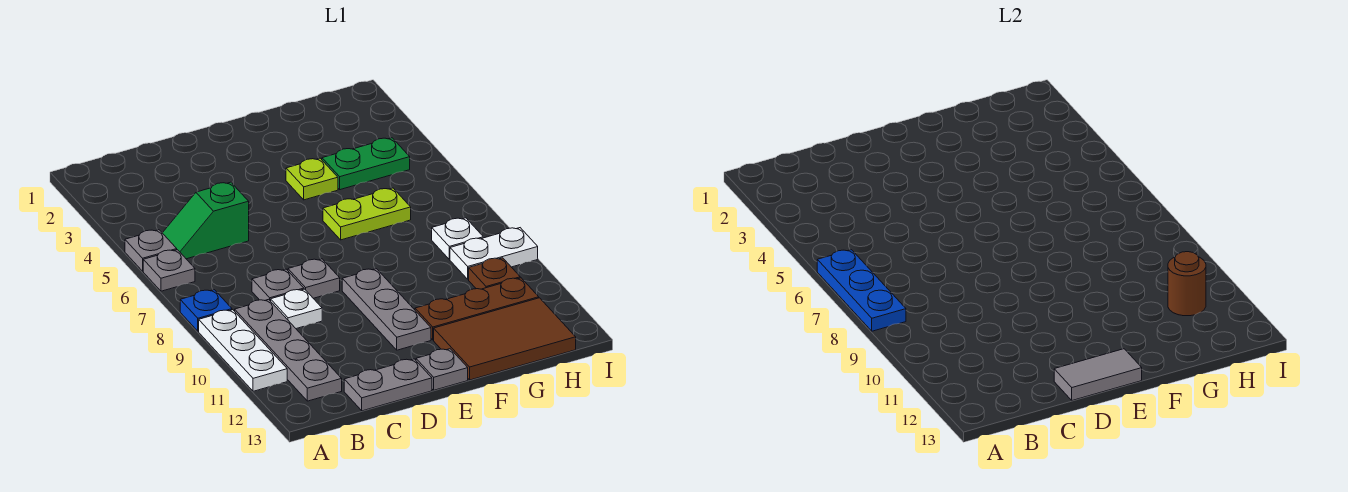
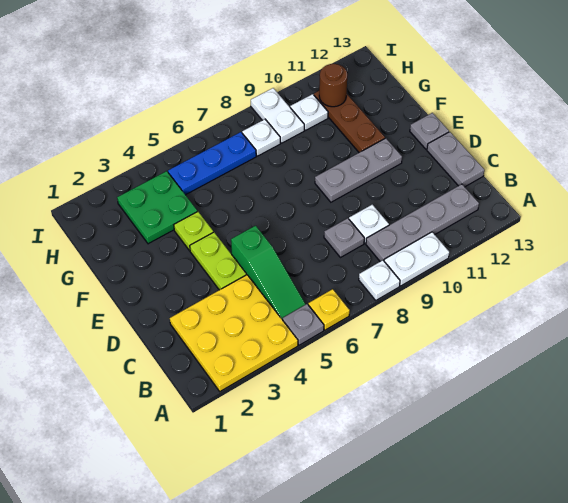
none -> yellow plate A2:C4 level 1
grey plate A6 level 1 -> yellow plate A6 level 1
blue plate A6:A8 level 2 -> blue plate H5:H7 level 1
blue plate A8 level 1 -> white plate A8 level 1
white plate A9:A11 level 1 -> white plate A9:A10 level 1
green slope B5:C5 level 1 top C -> green slope B5:D5 level 1 top D
grey plate D8 level 1 -> none
grey tile D13:E13 level 2 -> none
lime plate F6:G6 level 1 -> lime plate D4:E4 level 1
brown tile F12:H13 level 1 -> none
green plate G4:H4 level 1 -> green plate G3:H4 level 1
brown plate H10 level 1 -> white plate H10 level 1

